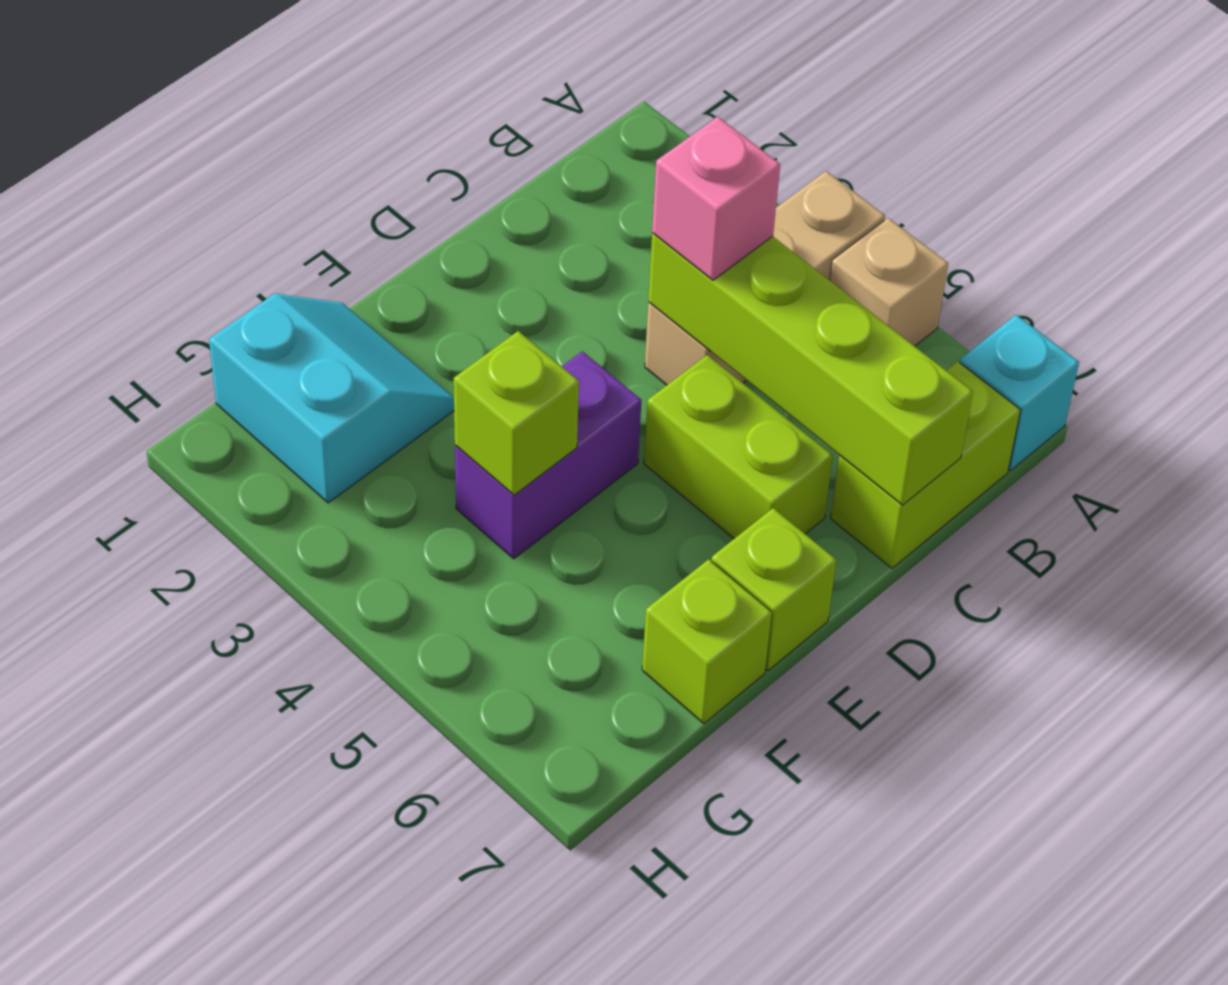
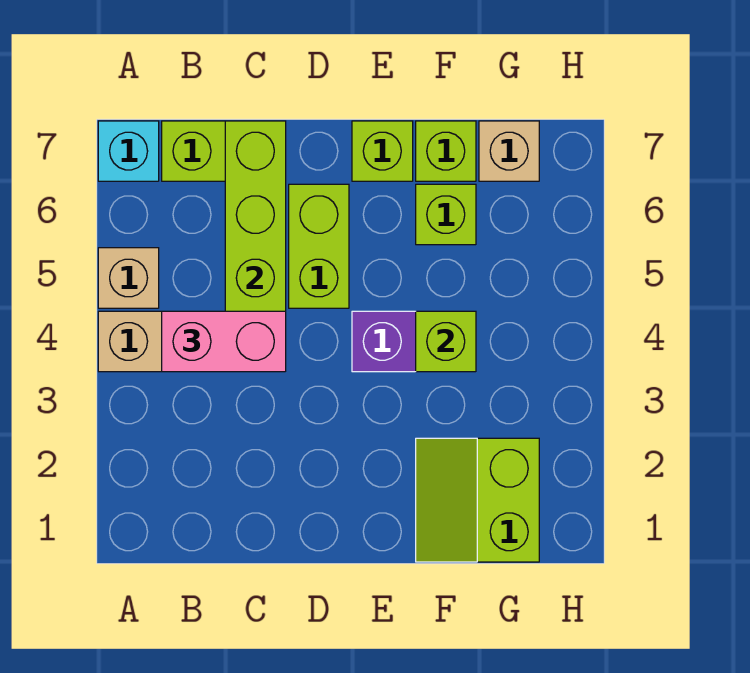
pink brick C4 level 3 -> pink brick B4:C4 level 3
cyan slope F1:G2 level 1 top G -> lime slope F1:G2 level 1 top G
none -> lime brick F6 level 1
none -> tan brick G7 level 1

